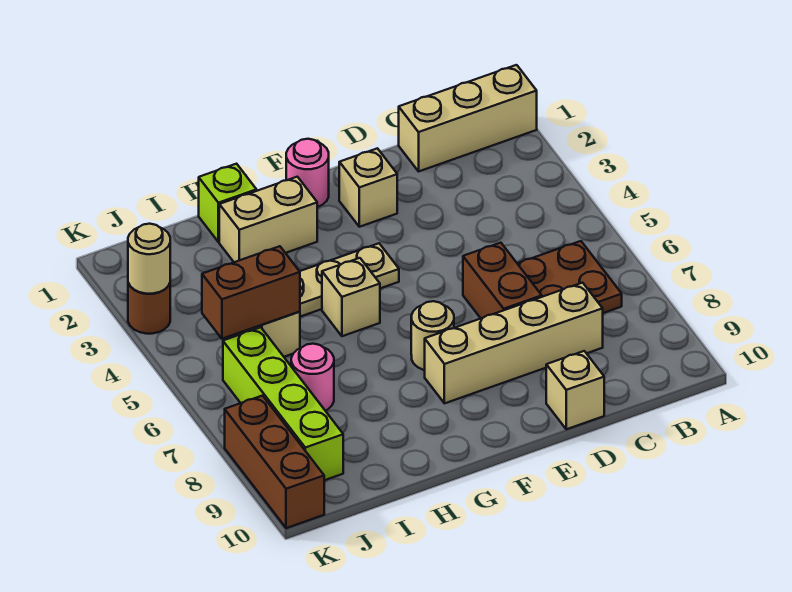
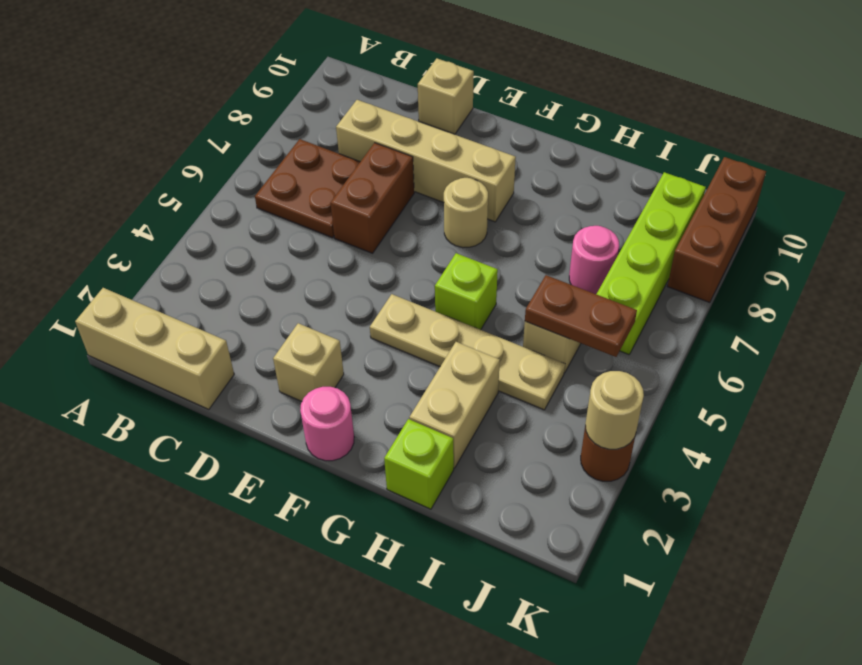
tan brick G2:H2 level 1 -> tan brick H2:H3 level 1
tan brick G5 level 1 -> lime brick G5 level 1
brown brick I5:J5 level 2 -> brown plate I5:J5 level 2

